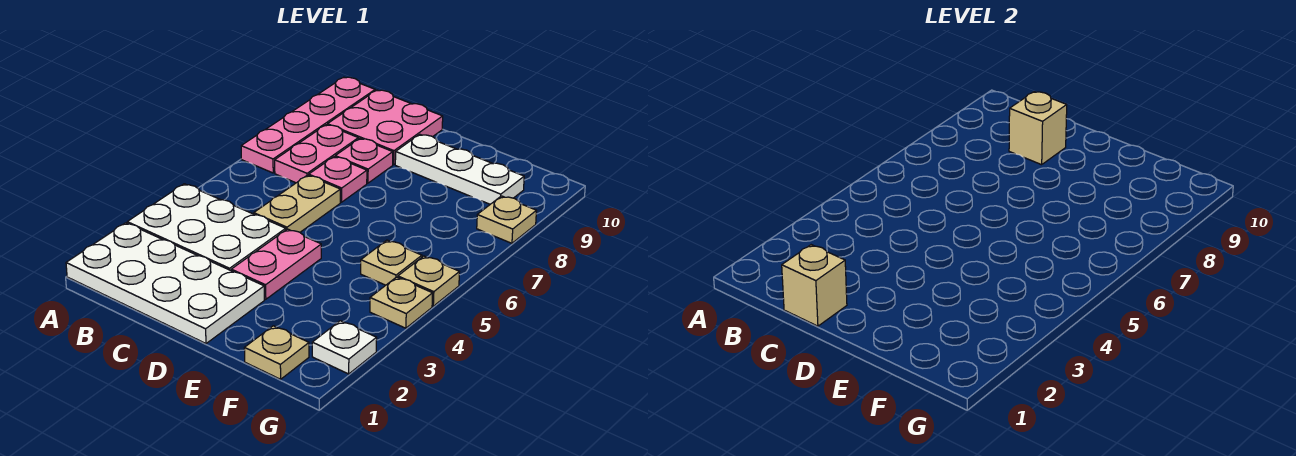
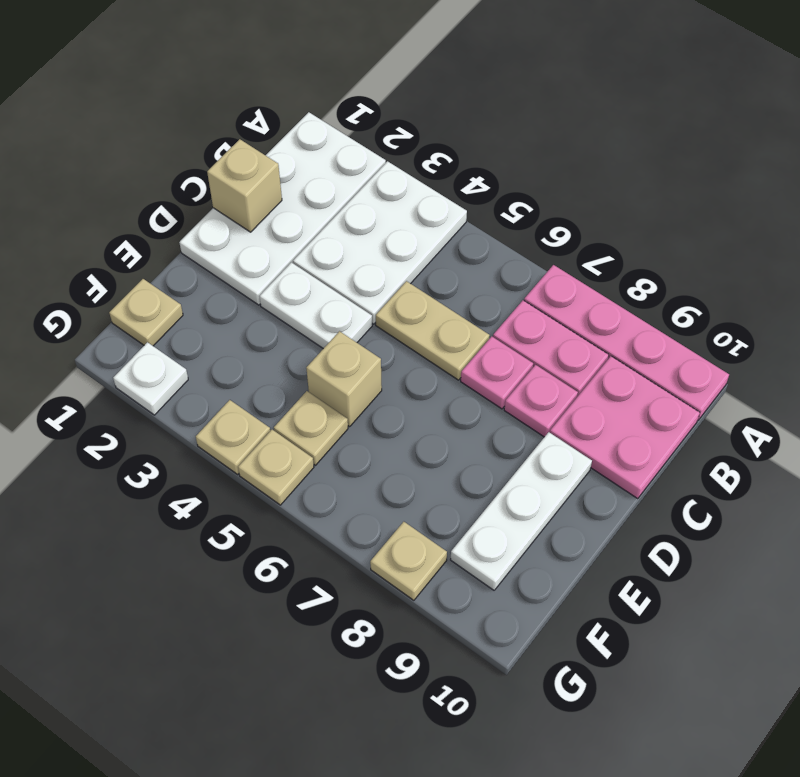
tan brick C9 level 2 -> tan brick E5 level 1
pink plate D3:D4 level 1 -> white plate D3:D4 level 1

